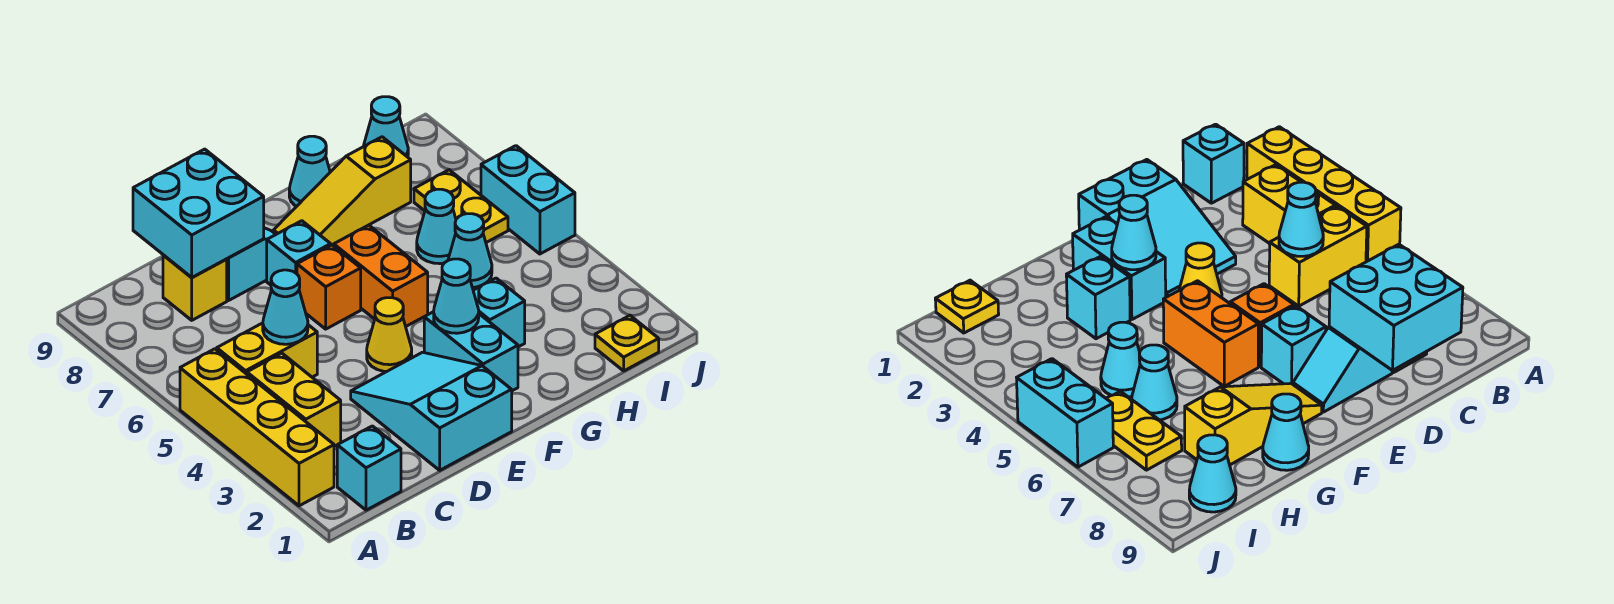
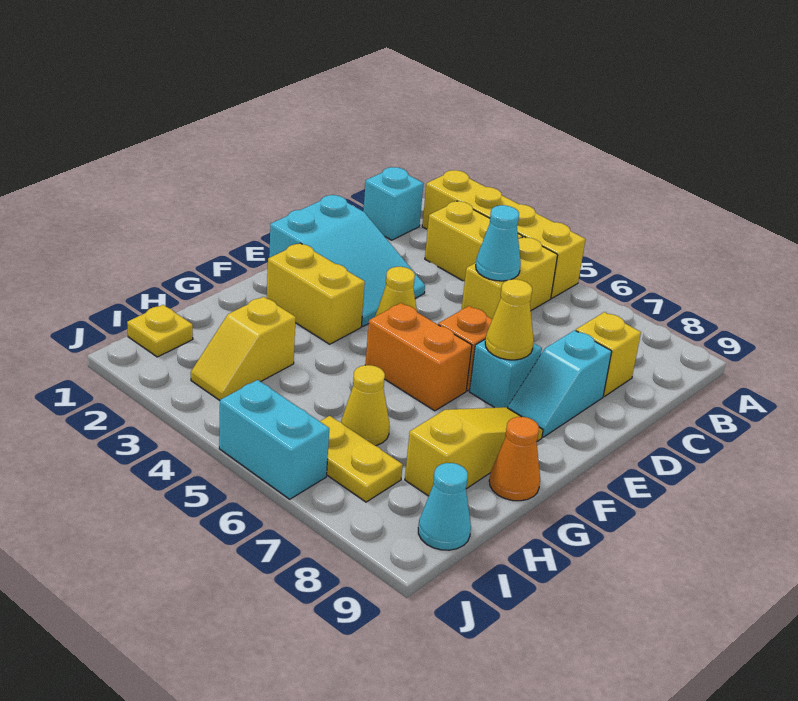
cyan brick C8:D9 level 2 -> none
none -> yellow cone E7 level 2
cyan brick F2:F3 level 1 -> yellow brick F2:F3 level 1
cyan cone F3 level 2 -> none
cyan brick G3 level 1 -> none
cyan cone G9 level 1 -> orange cone G9 level 1
none -> yellow slope H3:I3 level 1 top H
cyan cone H5 level 1 -> none
cyan cone H6 level 1 -> yellow cone H6 level 1

